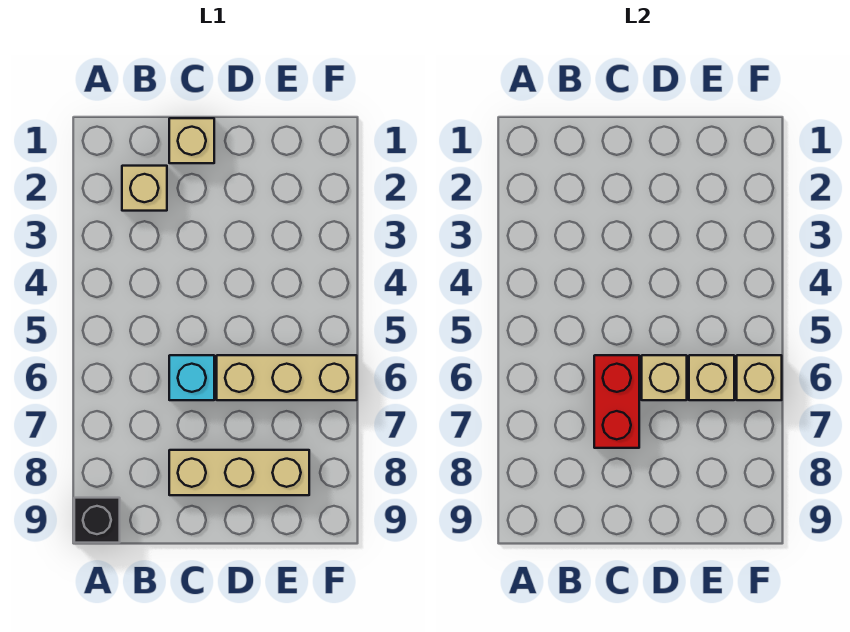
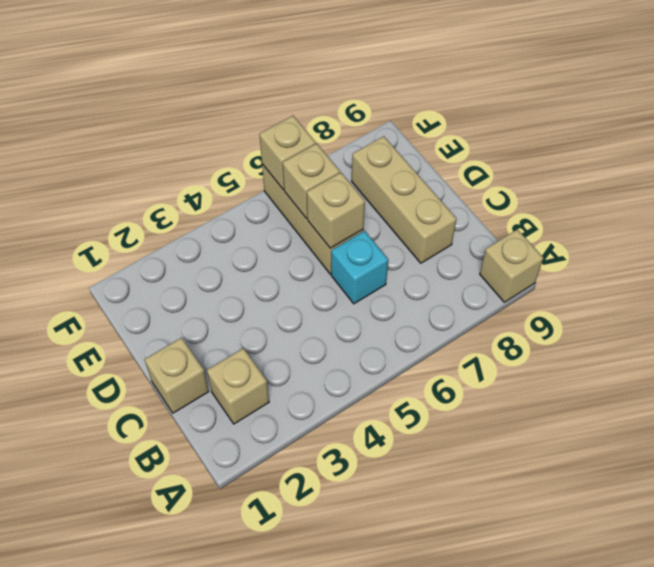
black brick A9 level 1 -> tan brick A9 level 1
red brick C6:C7 level 2 -> none

